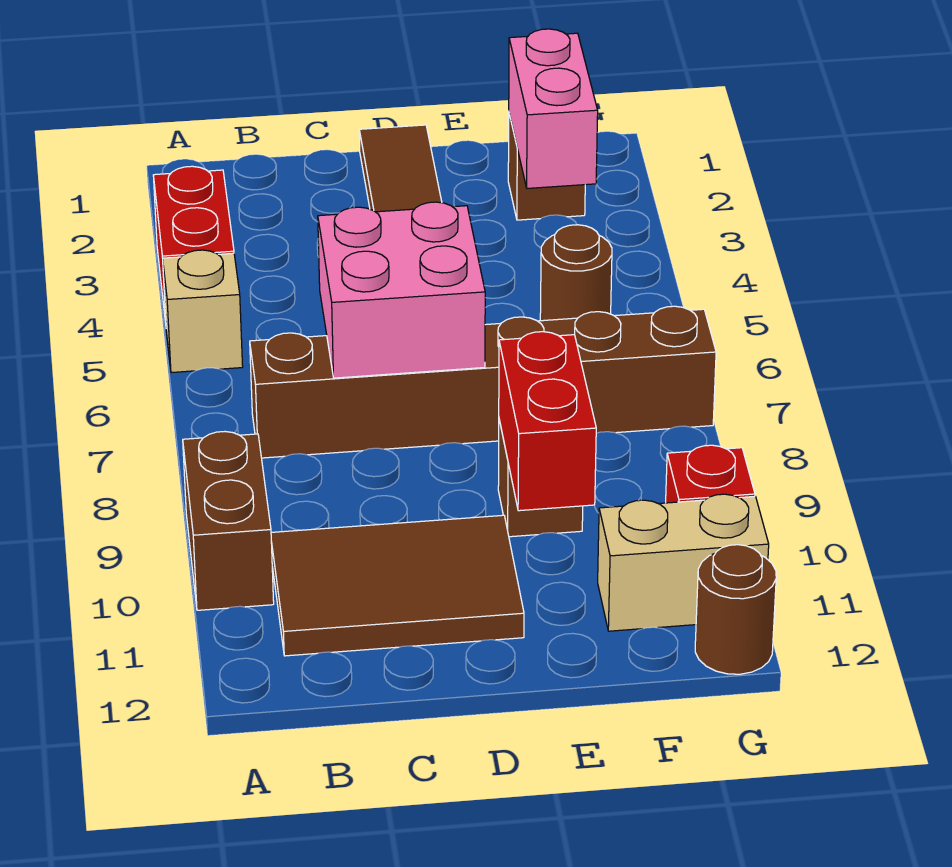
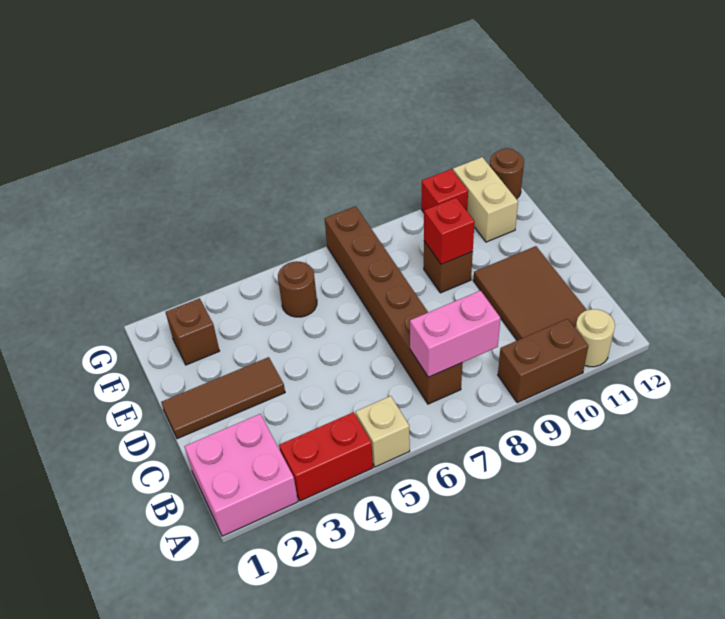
none -> tan round brick A11 level 1
pink brick C6:D7 level 2 -> pink brick A1:B2 level 1
red brick E9:E10 level 2 -> red brick E9 level 2
pink brick F2:F3 level 2 -> pink brick B7:B8 level 2

